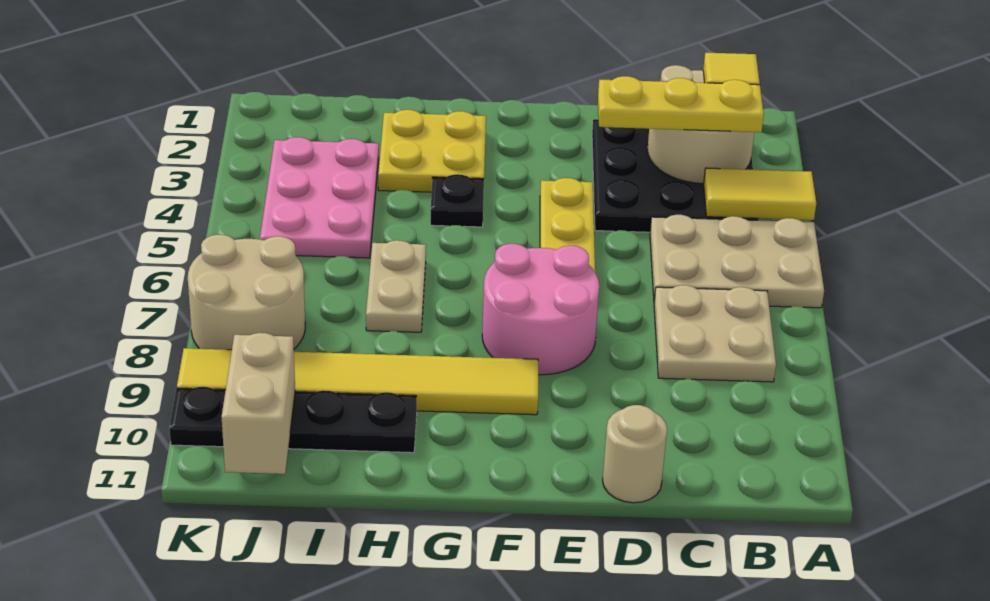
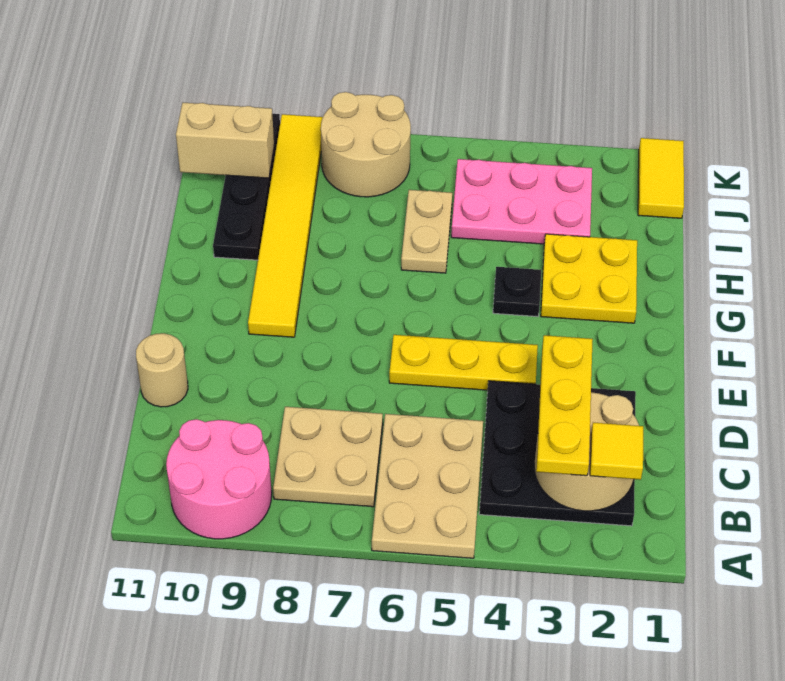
yellow tile A4:B4 level 2 -> yellow tile J1:K1 level 1
pink round brick E7:F8 level 1 -> pink round brick A9:B10 level 1
tan plate H6:H7 level 1 -> tan plate H6:I6 level 1

